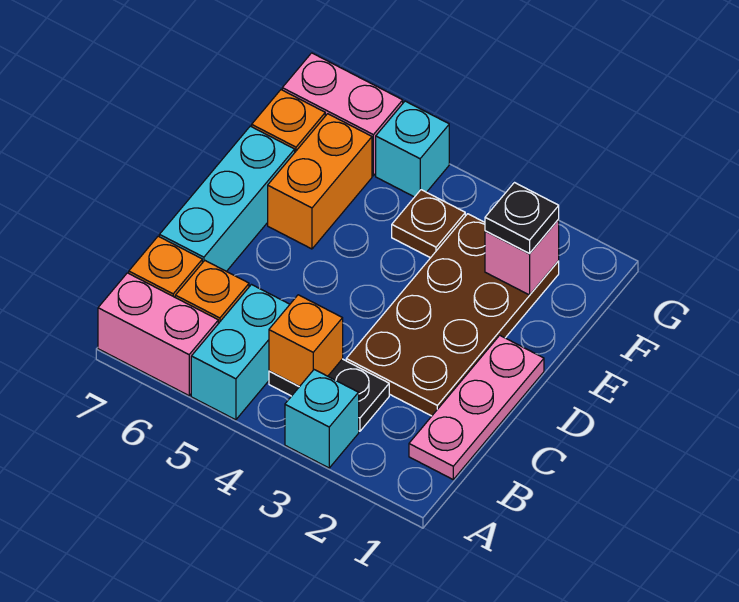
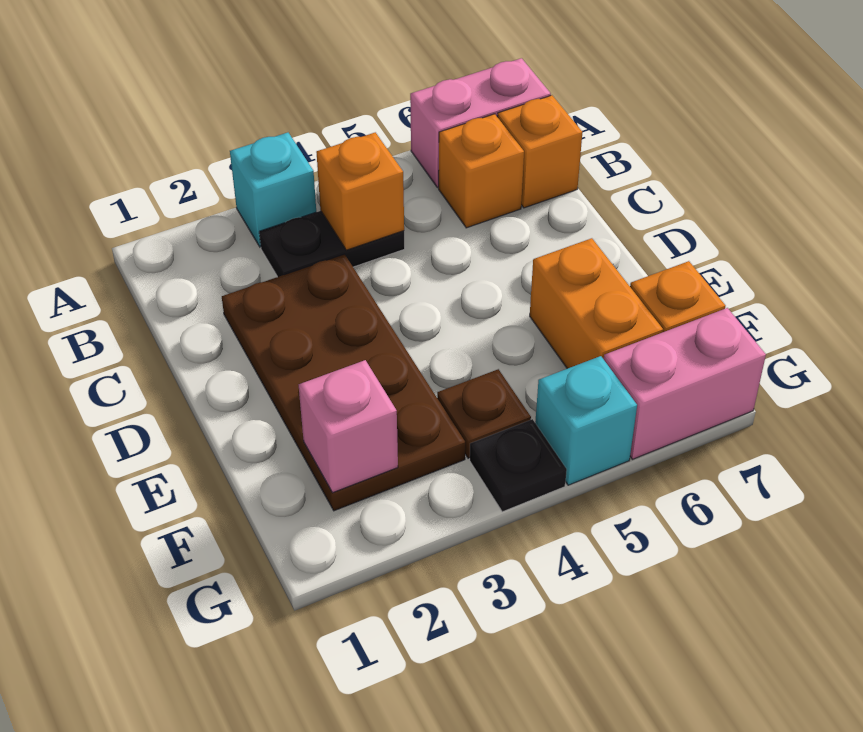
cyan brick A5:B5 level 1 -> none
pink plate B1:D1 level 1 -> none
cyan brick C7:E7 level 1 -> none
black plate F2 level 3 -> black plate G4 level 1

